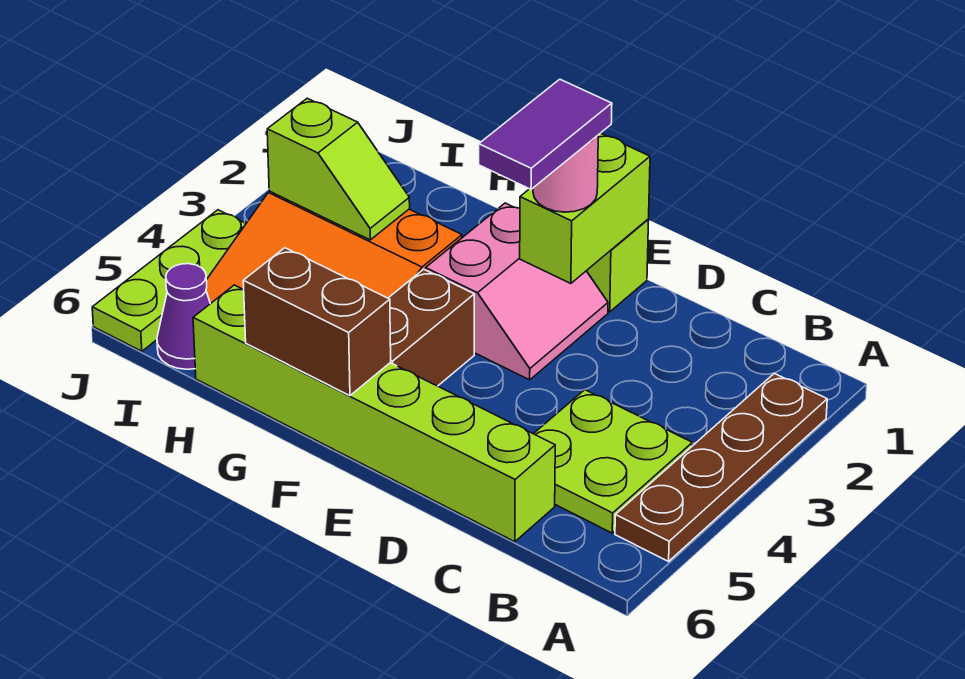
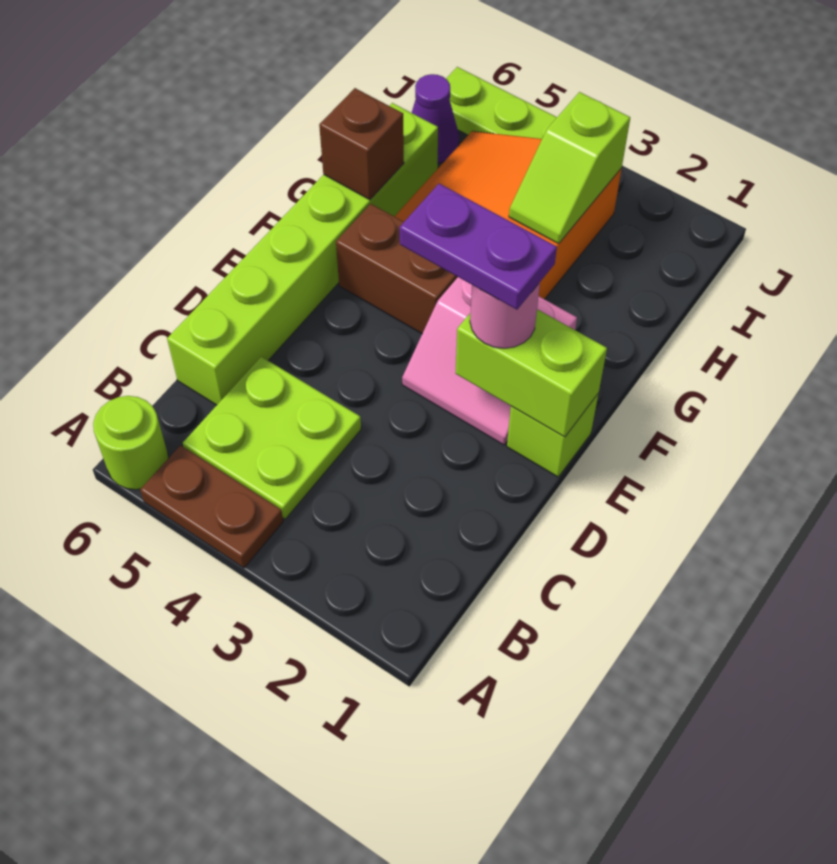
brown plate A2:A5 level 1 -> brown plate A4:A5 level 1
none -> lime round brick A6 level 1
purple tile E2:E3 level 4 -> purple plate E2:E3 level 4
brown brick F6:G6 level 2 -> brown brick G6 level 2

